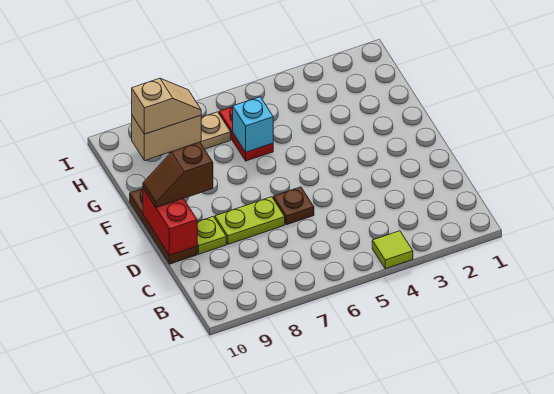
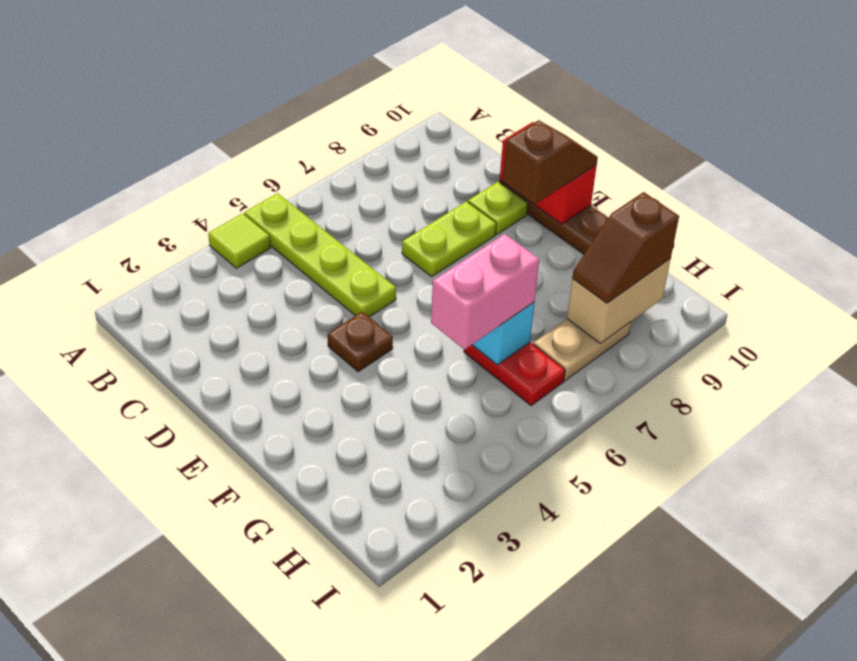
none -> lime plate A5:D5 level 1
brown plate D6 level 1 -> brown plate E4 level 1
none -> pink brick G5:G6 level 3
tan slope H8:H9 level 3 top 9 -> brown slope H8:H9 level 3 top 9

